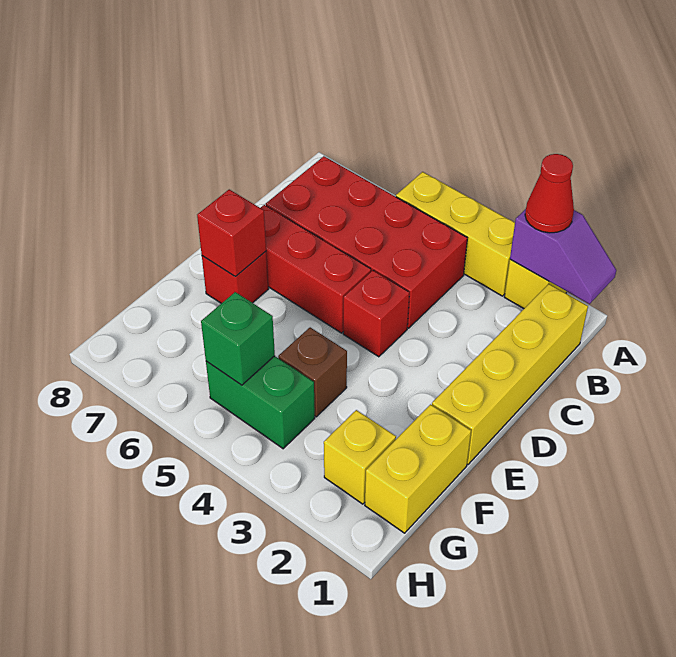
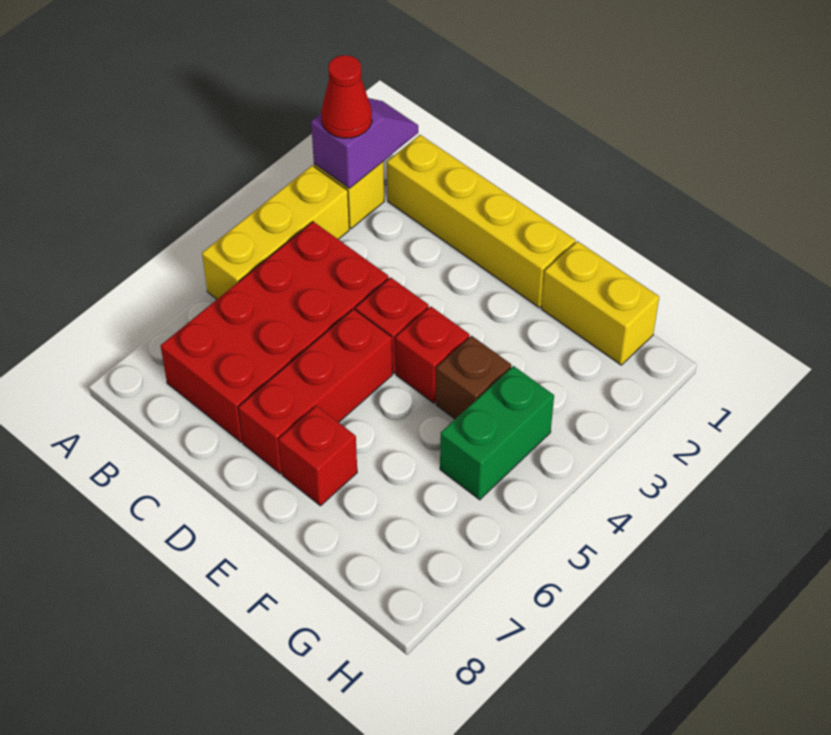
red brick E7 level 2 -> red brick E4 level 1
yellow brick G2 level 1 -> none
green brick G5 level 2 -> none

